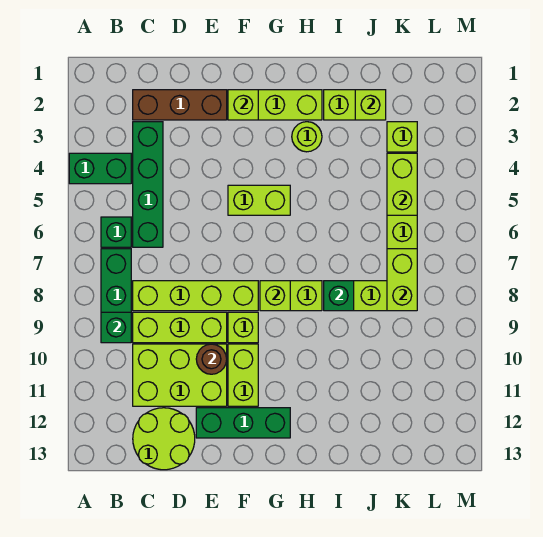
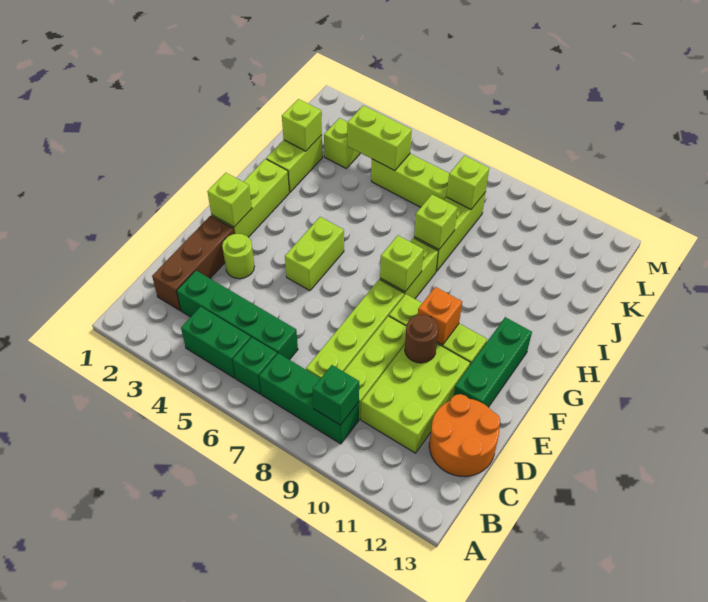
green brick A4:B4 level 1 -> green brick B4:B5 level 1
lime round brick C12:D13 level 1 -> orange round brick C12:D13 level 1
none -> orange brick F10 level 2
lime round brick H3 level 1 -> lime round brick E3 level 1
green brick I8 level 2 -> lime brick I8 level 2
lime brick K7:K8 level 2 -> lime brick K8 level 2

